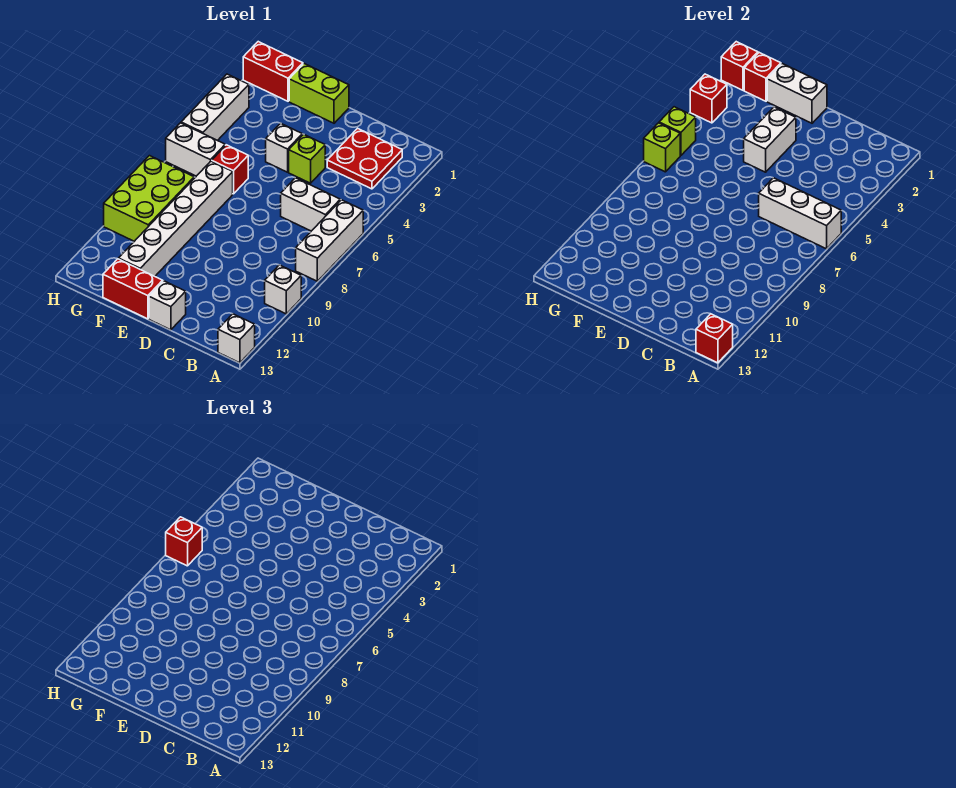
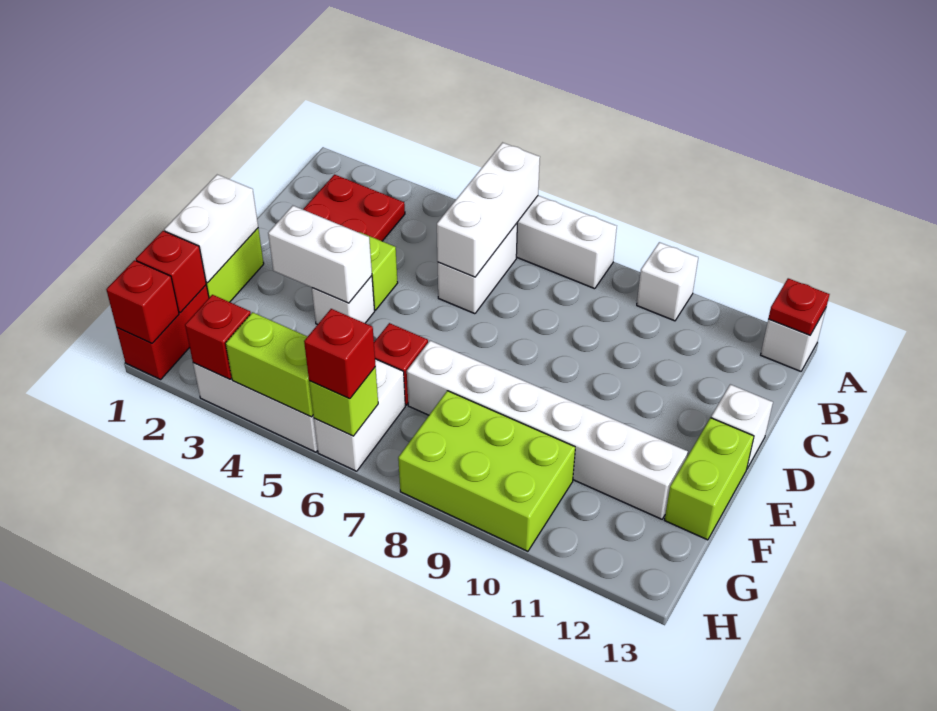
red brick A13 level 2 -> red plate A13 level 2
red brick E13:F13 level 1 -> lime brick E13:F13 level 1
lime brick H5 level 2 -> lime brick H4:H5 level 2

